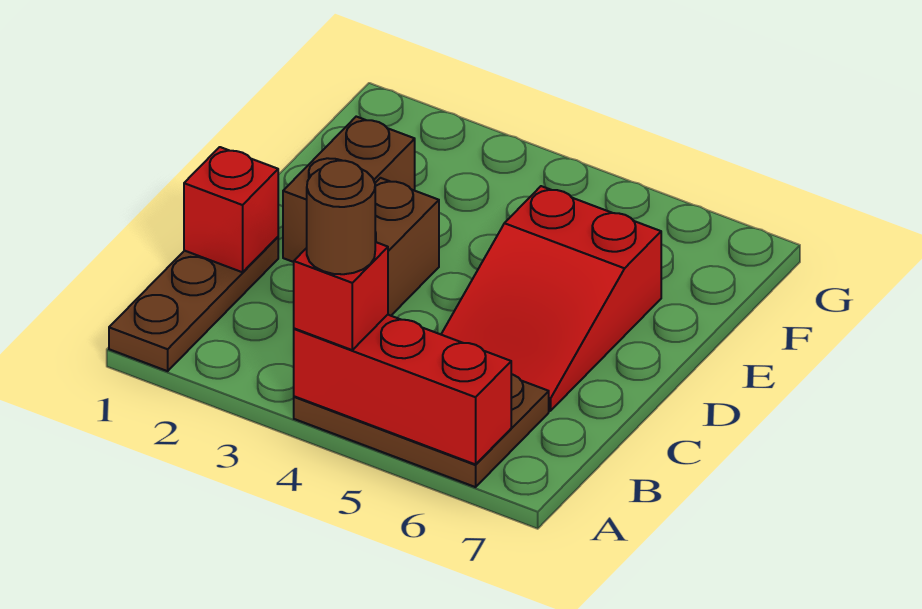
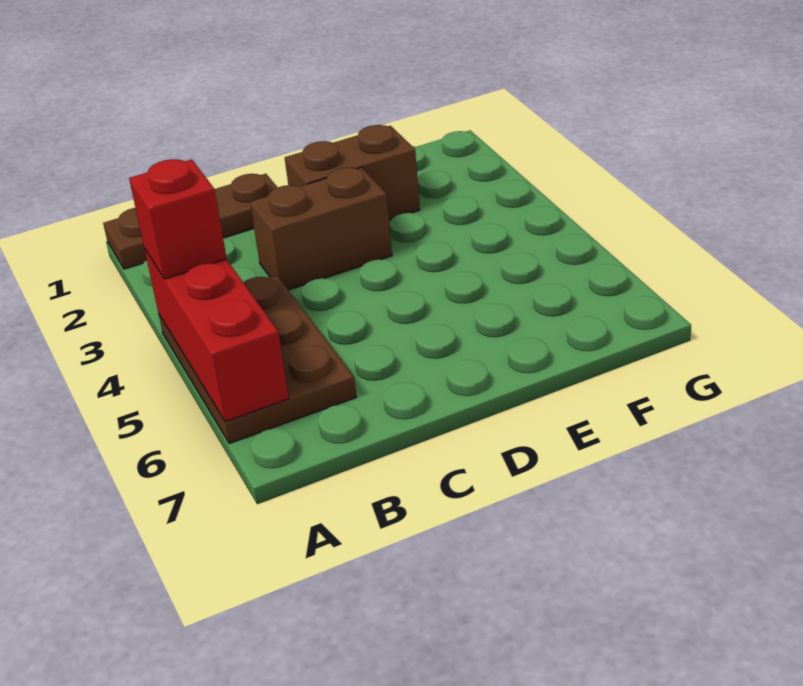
brown round brick A4 level 4 -> none
red brick C1 level 2 -> none
red slope C5:E6 level 1 top E -> none

